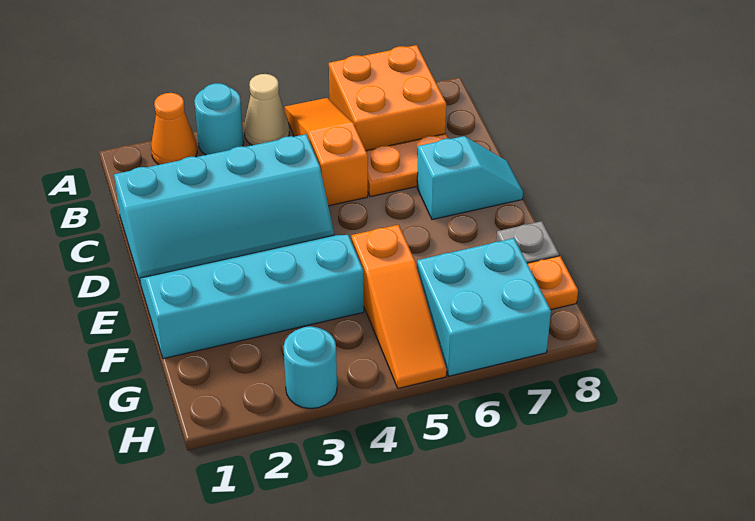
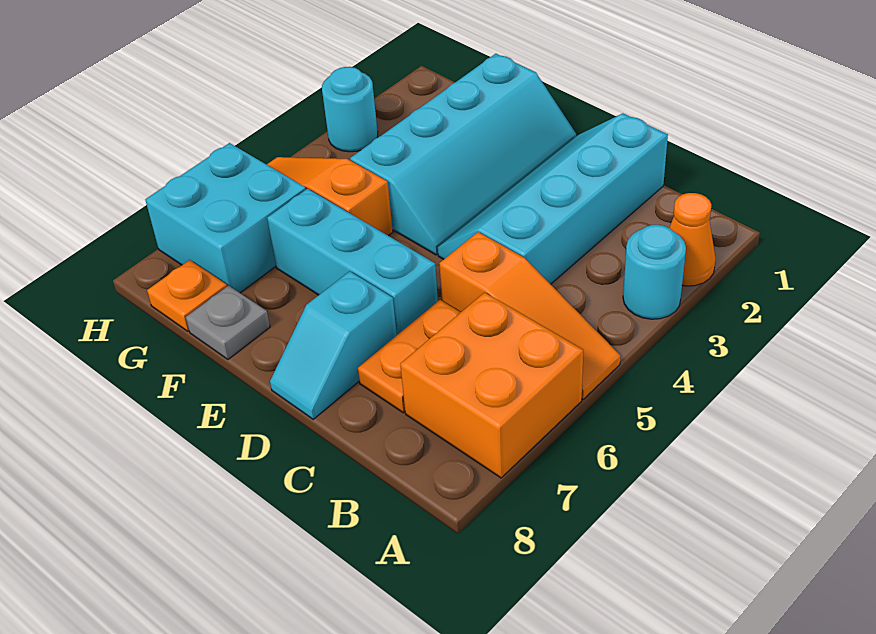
tan cone A4 level 1 -> none
none -> cyan brick D6:F6 level 1

